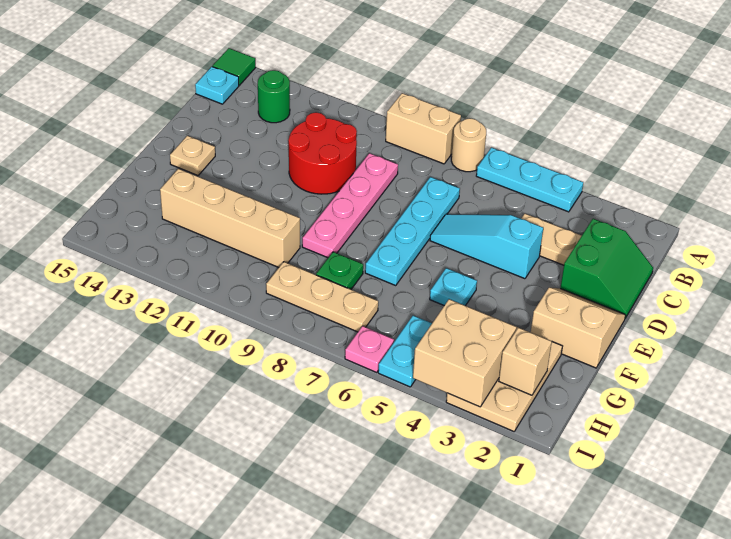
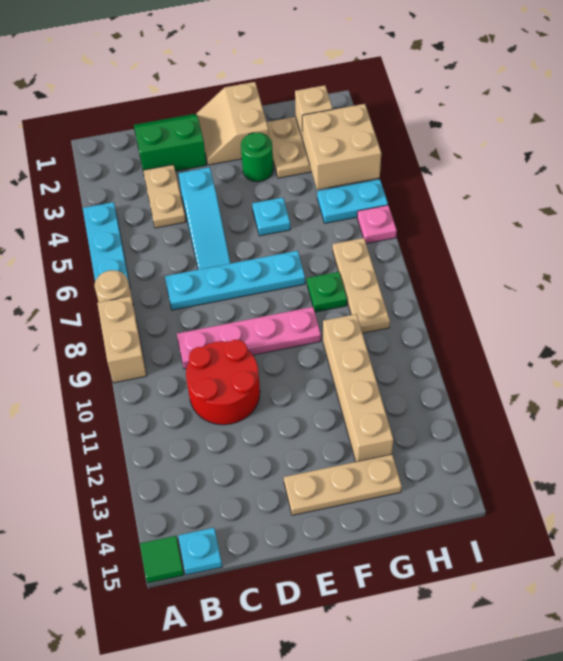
green round brick B13 level 1 -> green round brick F3 level 1
tan plate E14 level 1 -> tan plate E14:G14 level 1

